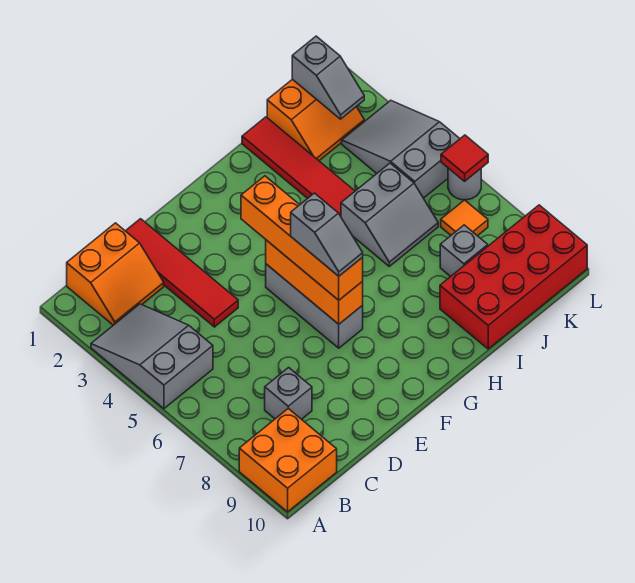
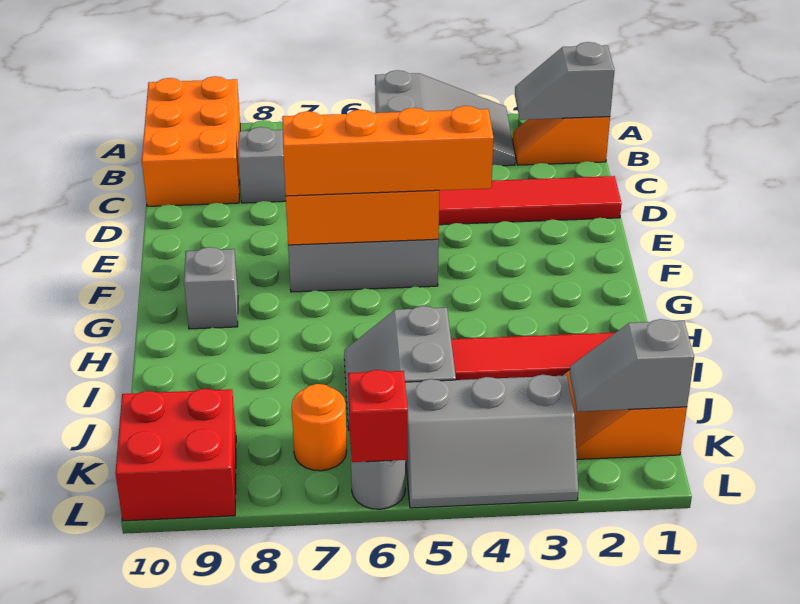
orange brick A9:B10 level 1 -> orange brick A9:C10 level 1
orange slope B1:C2 level 1 top 1 -> orange slope B1:B2 level 1 top 1
grey slope F6:F7 level 4 top 6 -> grey slope B1:B2 level 2 top 1
red brick I9:L10 level 1 -> red brick K9:L10 level 1
grey brick J8 level 1 -> grey brick G9 level 1
grey slope K3:L5 level 1 top 5 -> grey slope K3:L5 level 1 top K
orange tile K7 level 1 -> orange round brick K7 level 1
red tile L6 level 2 -> red brick L6 level 2

